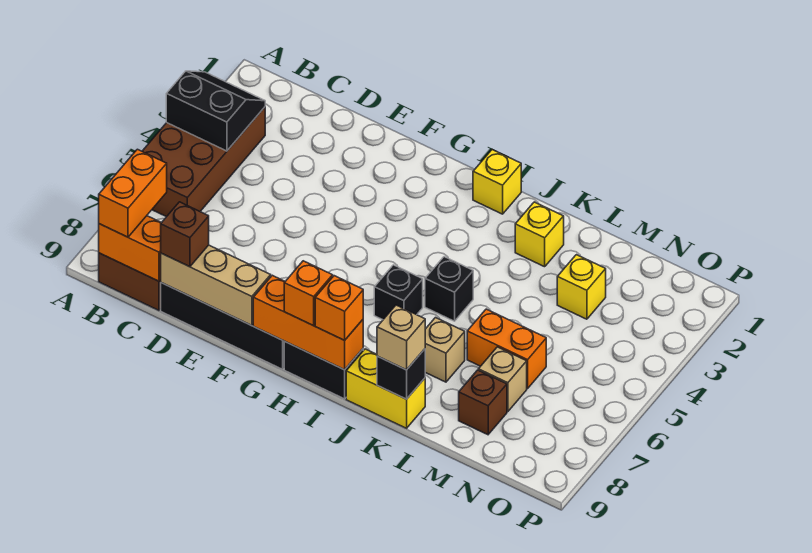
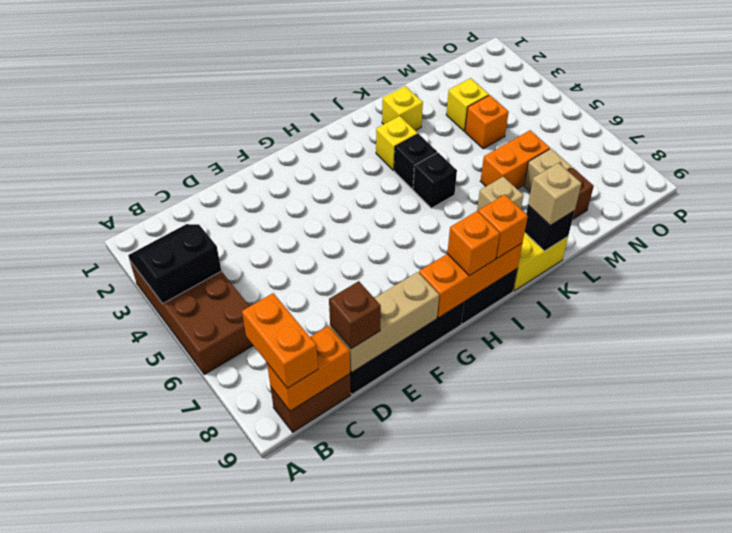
yellow brick I1 level 1 -> yellow brick J3 level 1
black brick I6 level 1 -> black brick J4 level 1
none -> orange brick M4 level 1

